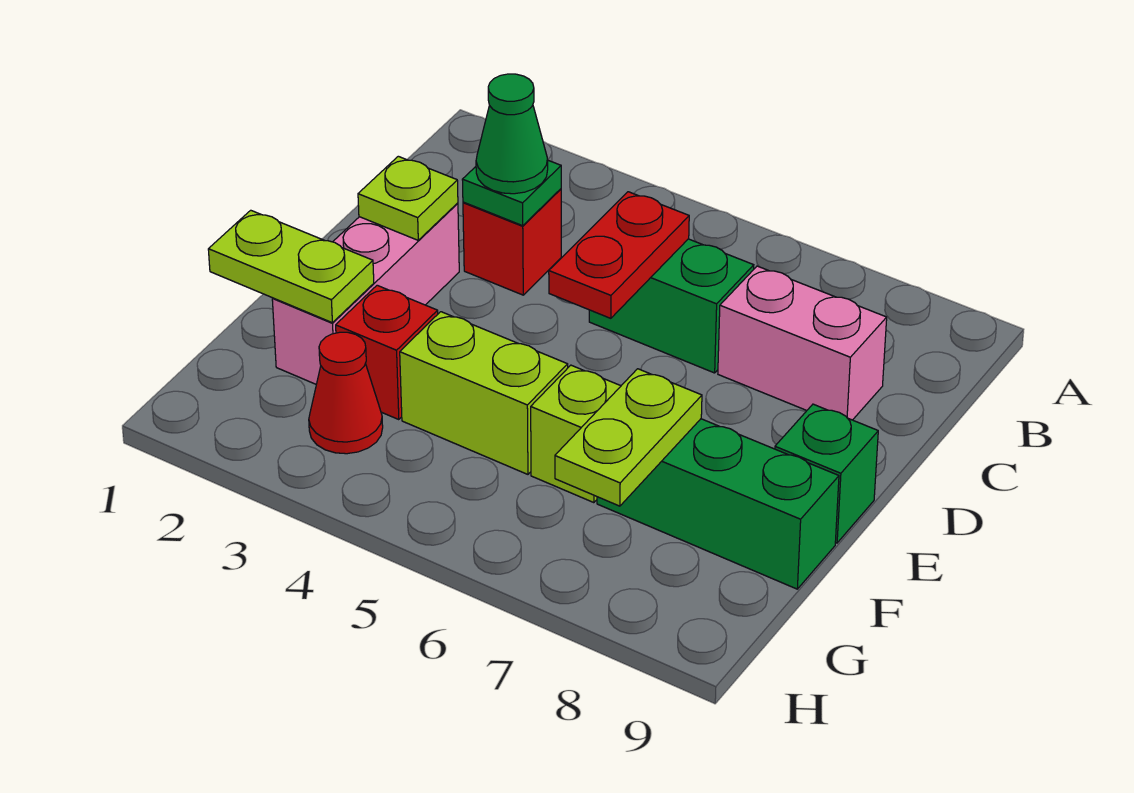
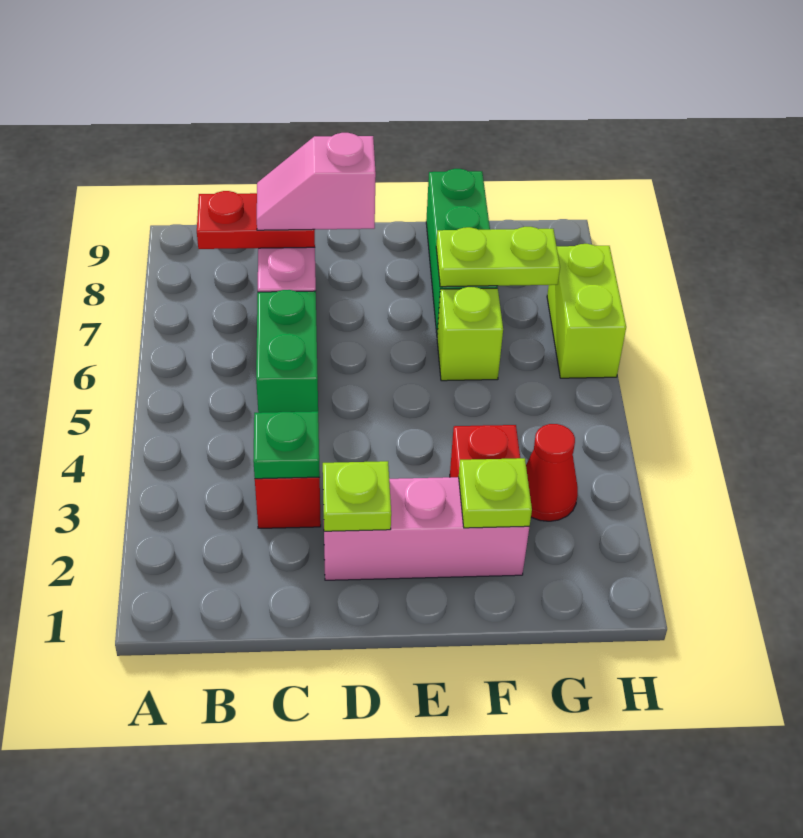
green cone C3 level 3 -> none
red plate C5:D5 level 2 -> red plate B8:C8 level 2
none -> pink slope C8:D8 level 3 top D
green brick E9 level 1 -> none
lime plate F1:F2 level 2 -> lime plate F2 level 2
lime brick F4:F5 level 1 -> lime brick H6:H7 level 1

